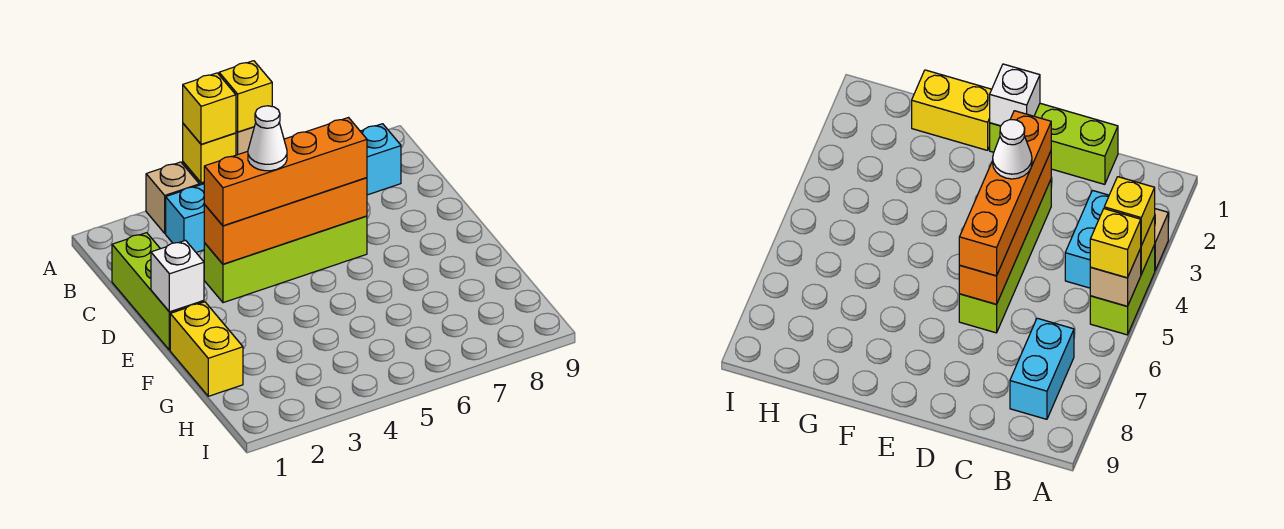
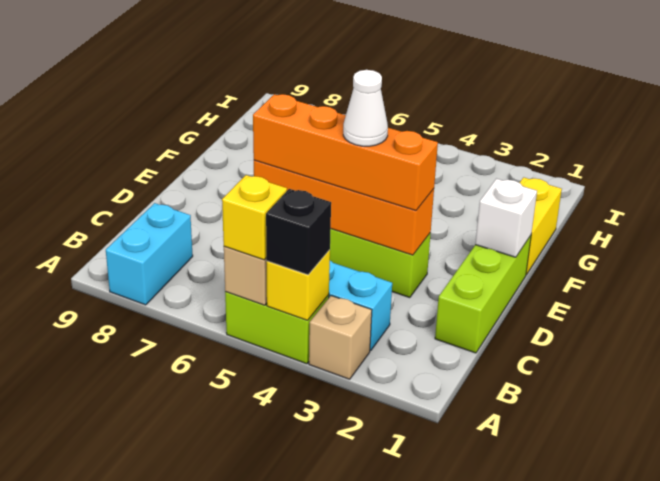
yellow brick A4 level 3 -> black brick A4 level 3
cyan brick B7:B8 level 1 -> cyan brick A8:B8 level 1

